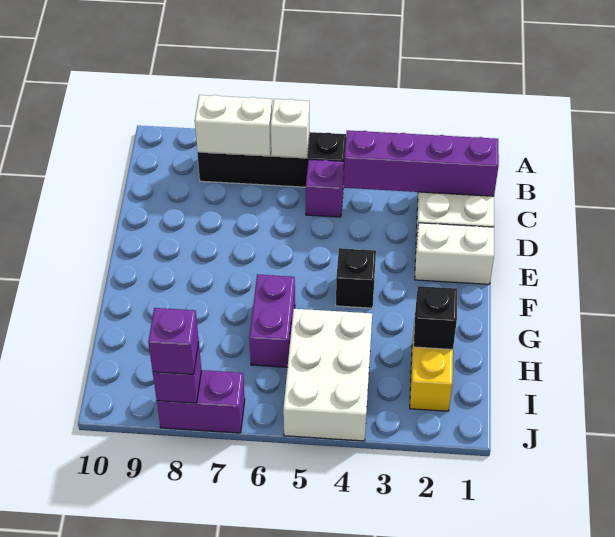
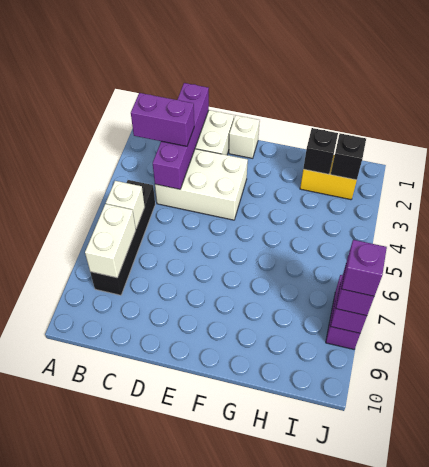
purple brick C5 level 1 -> purple brick J8 level 4
white brick E1:E2 level 1 -> white brick E1 level 1
black brick F4 level 1 -> black brick I2 level 2
purple brick G6:H6 level 1 -> purple brick B3:C3 level 3
white brick H4:J5 level 1 -> white brick C3:E4 level 1

